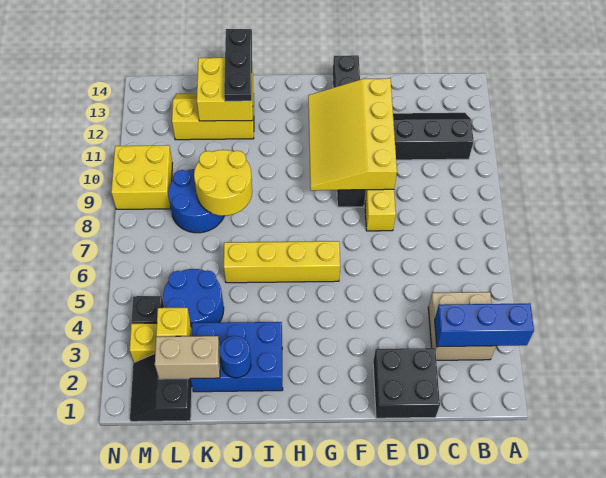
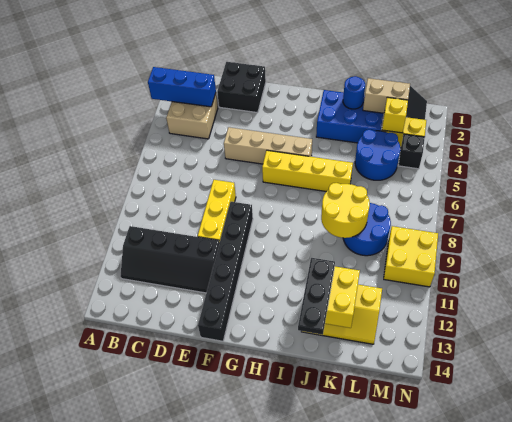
none -> tan brick E5:H5 level 1
yellow slope E9:G12 level 2 top E -> none

